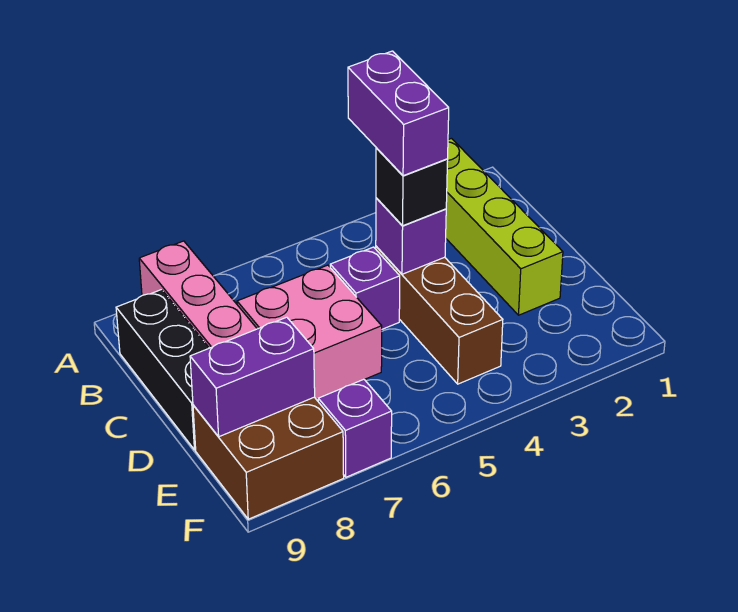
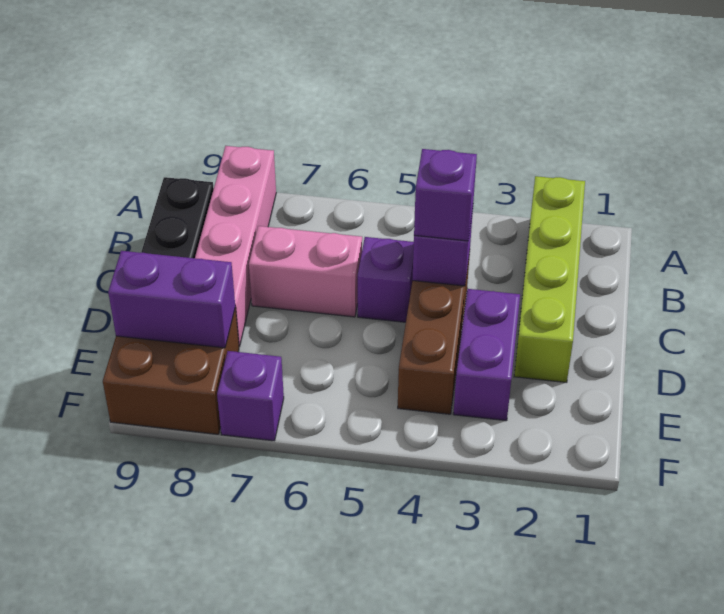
purple brick B4:C4 level 4 -> purple brick D3:E3 level 1
black brick C4 level 3 -> purple brick C4 level 3
pink brick C6:D7 level 1 -> pink brick C6:C7 level 1

